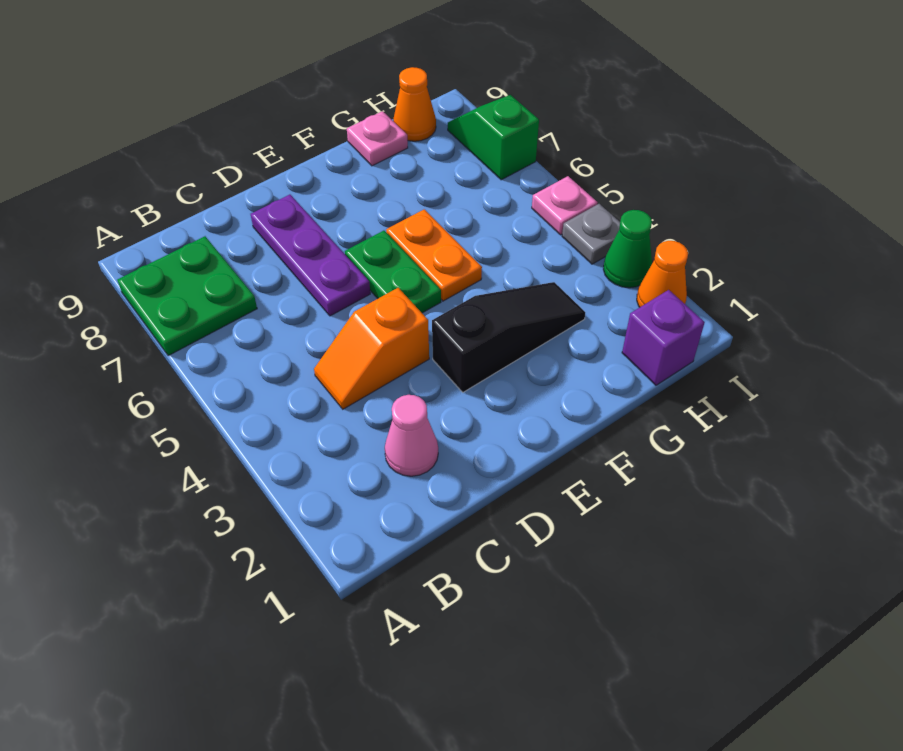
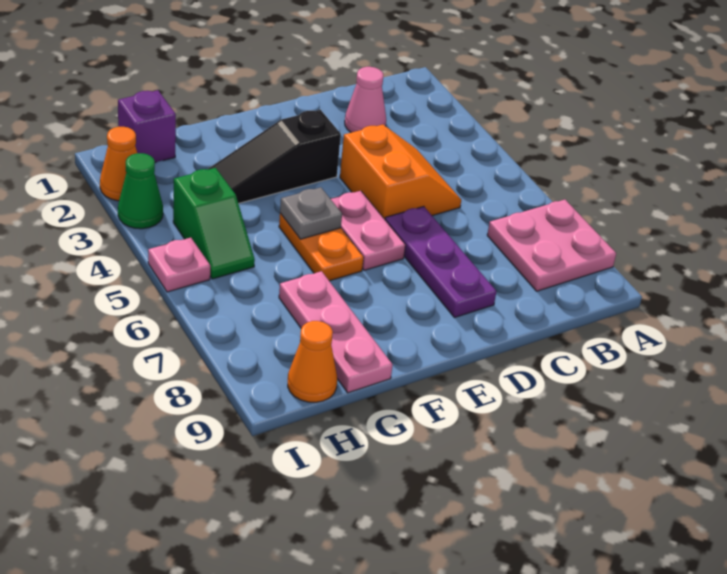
green plate A7:B8 level 1 -> pink plate A7:B8 level 1
orange slope C4:D4 level 1 top D -> orange slope C4:D5 level 1 top D
green plate E5:E6 level 1 -> pink plate E5:E6 level 1
pink plate G9 level 1 -> pink plate G7:G9 level 1
grey plate I4 level 1 -> grey plate F5 level 2
green slope I7:I8 level 1 top 7 -> green slope H4:H5 level 1 top 4

